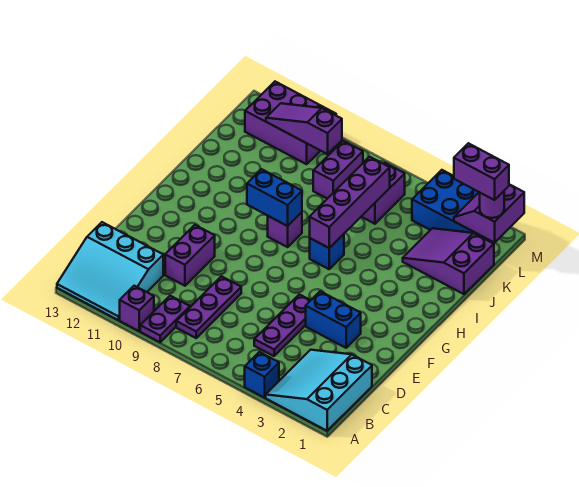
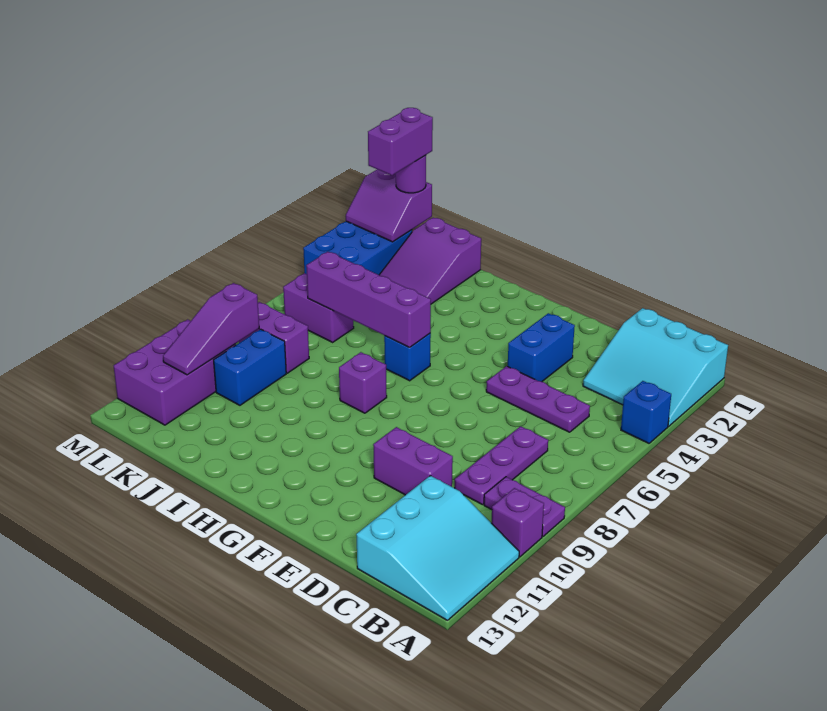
purple plate B8:D8 level 1 -> purple plate C7:C9 level 1
blue brick H8:H9 level 2 -> blue brick K9:K10 level 1

